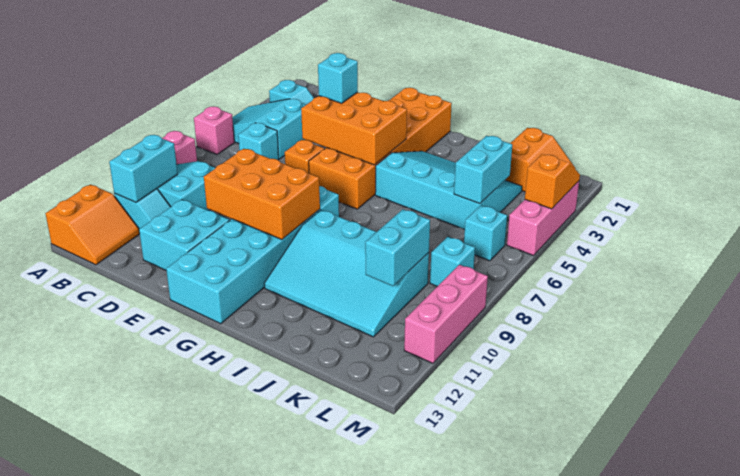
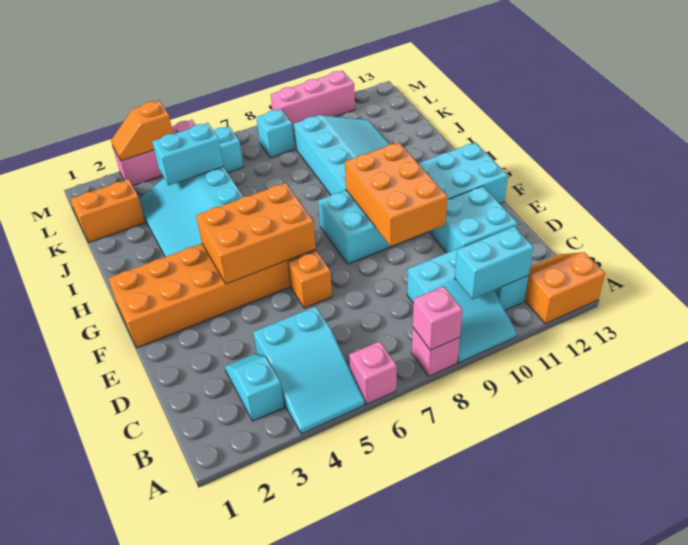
none -> pink brick A8 level 2
cyan brick C6 level 1 -> none
orange brick E4:G5 level 2 -> orange brick F4:G6 level 2
cyan brick E4 level 3 -> none
cyan brick K9:K10 level 2 -> none

